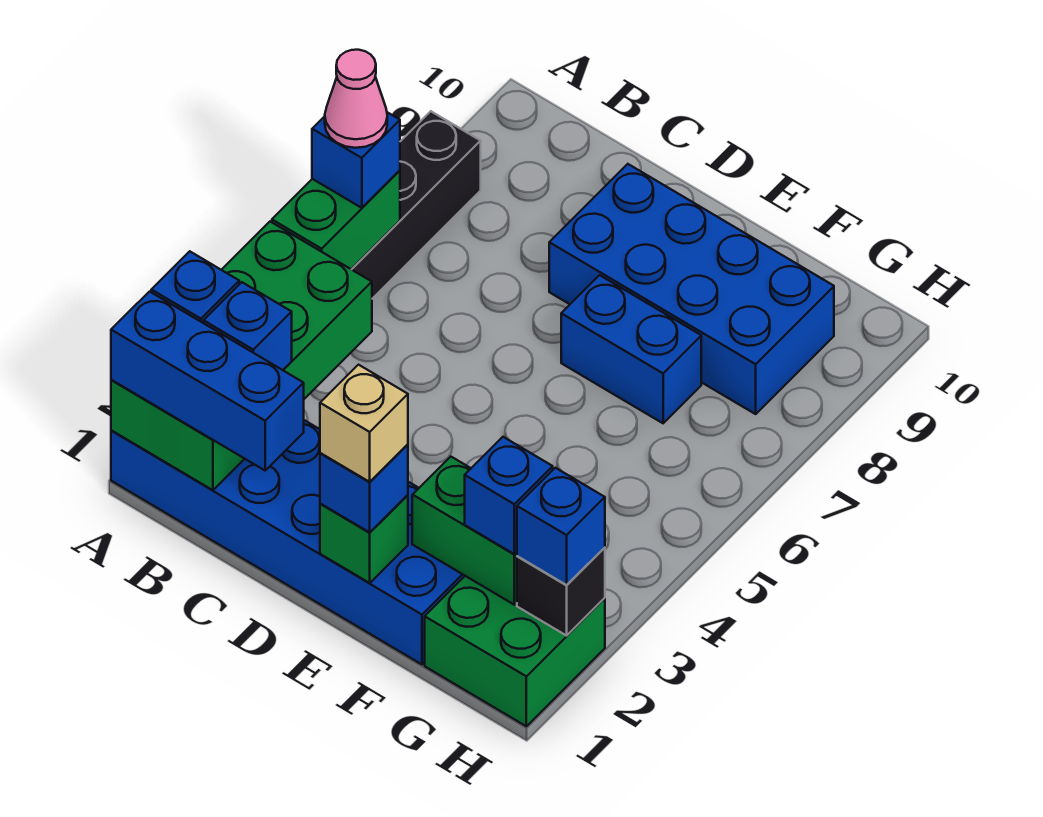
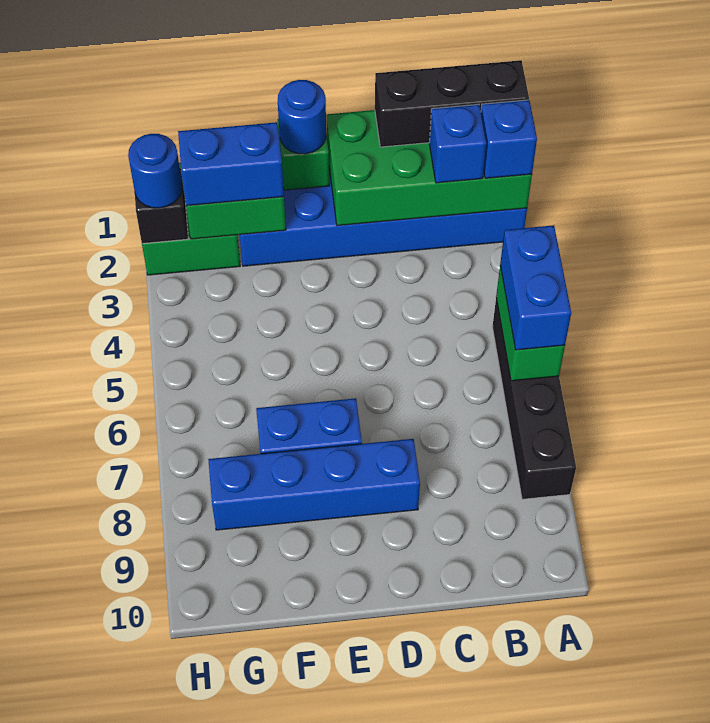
green brick A1:B4 level 2 -> green brick A1:D2 level 2
blue brick A1:C1 level 3 -> black brick A1:C1 level 3
blue brick A6 level 3 -> blue brick A5:A6 level 3
pink cone A6 level 4 -> none
blue brick D8:G9 level 1 -> blue brick D8:G8 level 1
blue brick E1 level 3 -> blue round brick E1 level 3
tan brick E1 level 4 -> none
blue brick G2 level 3 -> blue brick F2:G2 level 3
blue brick H2 level 3 -> blue round brick H2 level 3

